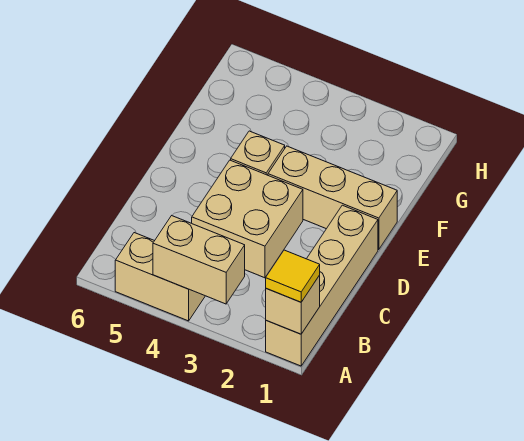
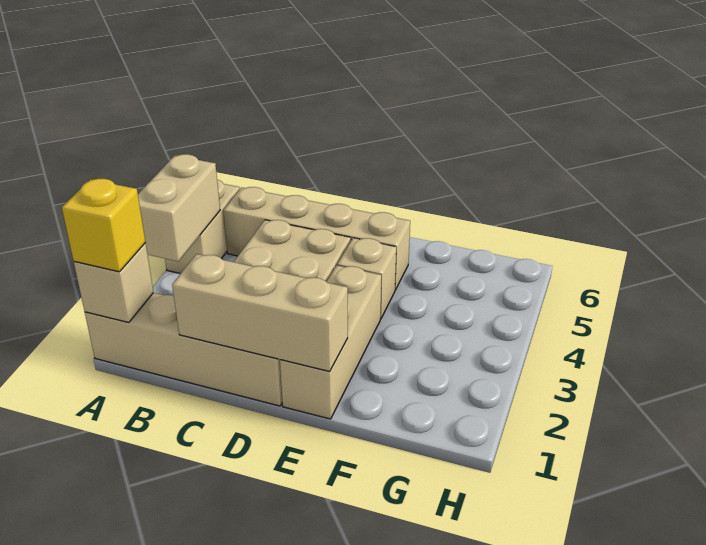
yellow tile A1 level 3 -> yellow brick A1 level 3
none -> tan brick B5:E5 level 1
none -> tan brick C1:E1 level 2

